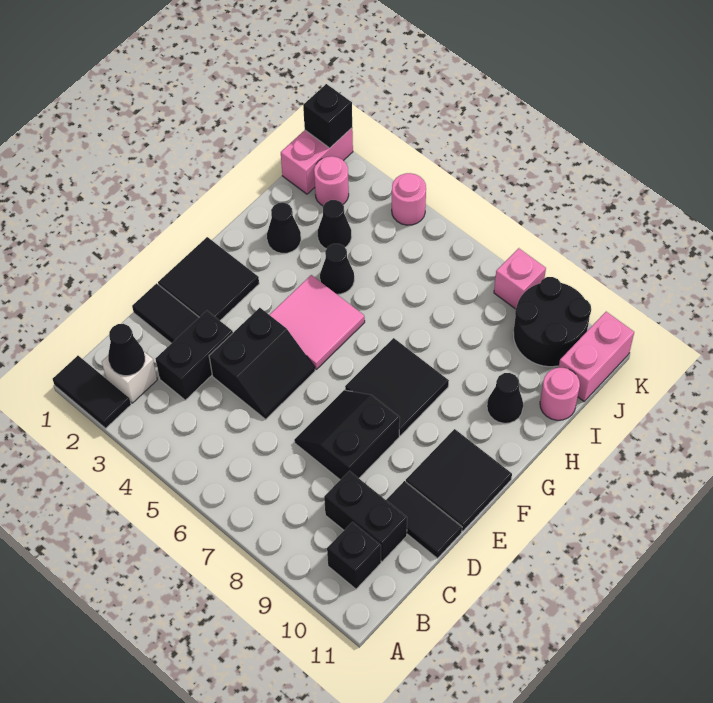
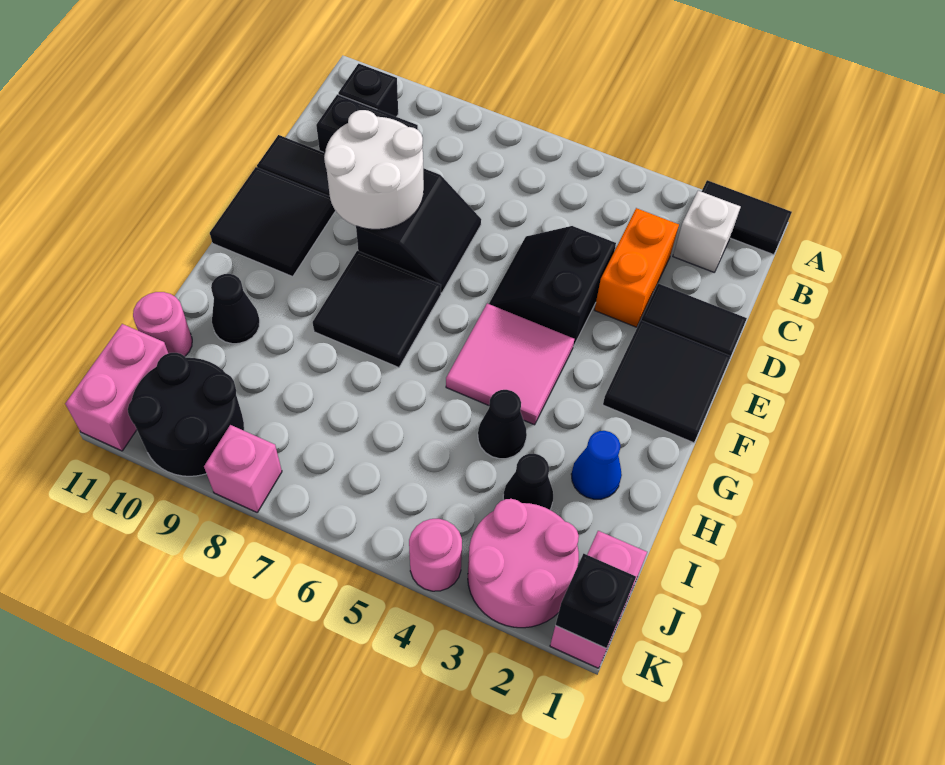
black cone B2 level 2 -> none
black brick C3:D3 level 1 -> orange brick C3:D3 level 1
none -> white round brick D8:E9 level 2
black cone H2 level 1 -> blue cone H2 level 1
pink round brick J2 level 1 -> pink round brick J2:K3 level 1

